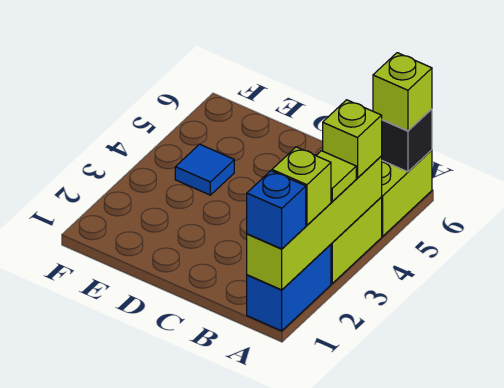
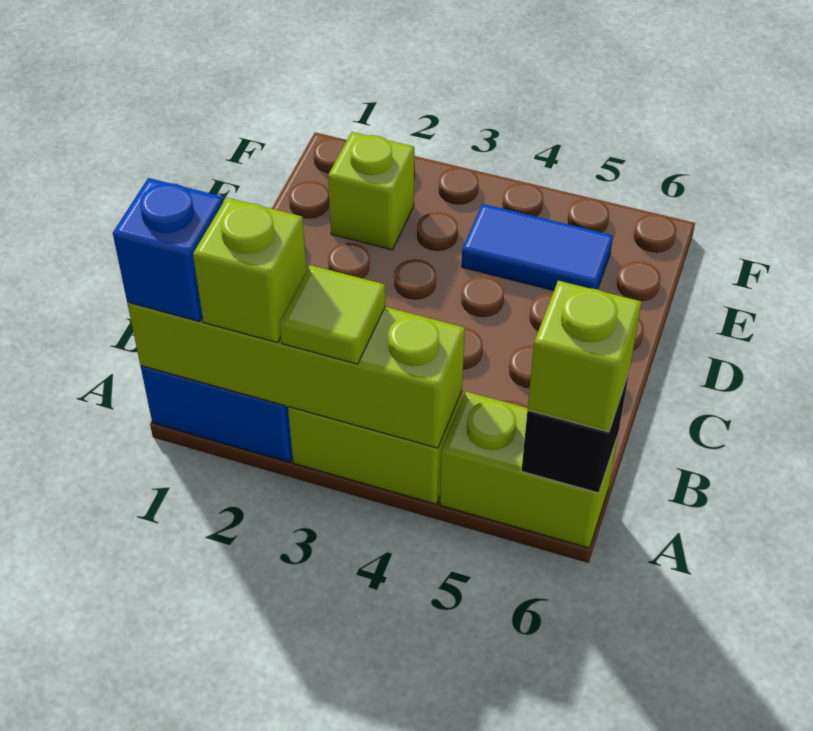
lime brick A4 level 3 -> lime brick E2 level 1
blue tile E4 level 1 -> blue tile E4:E5 level 1

